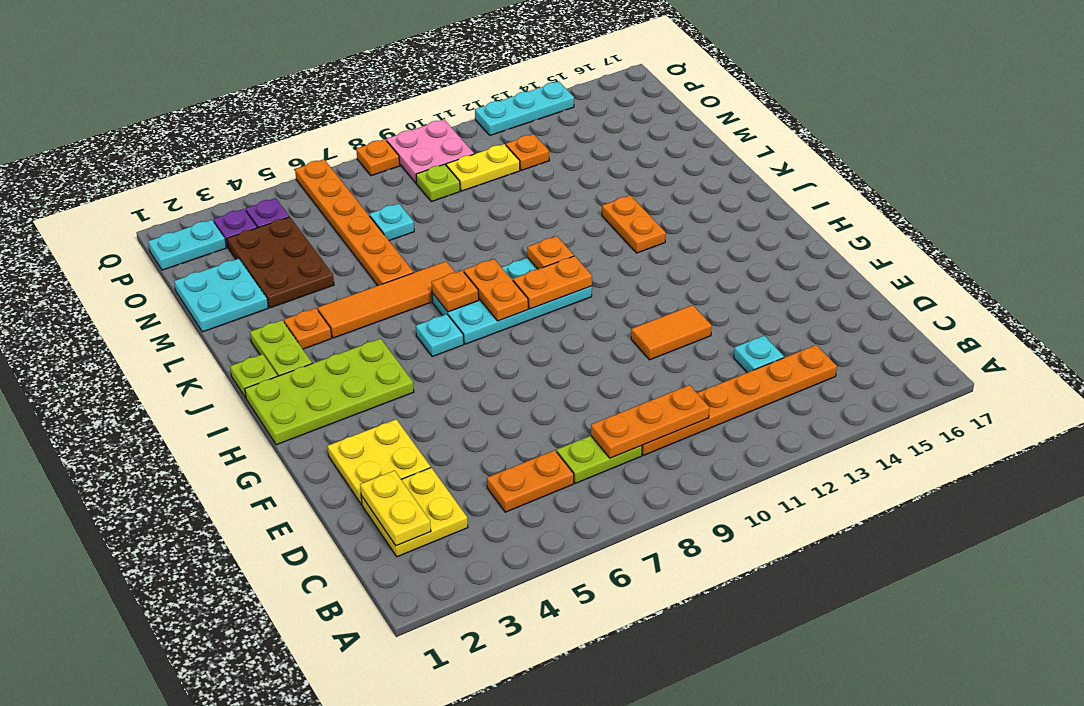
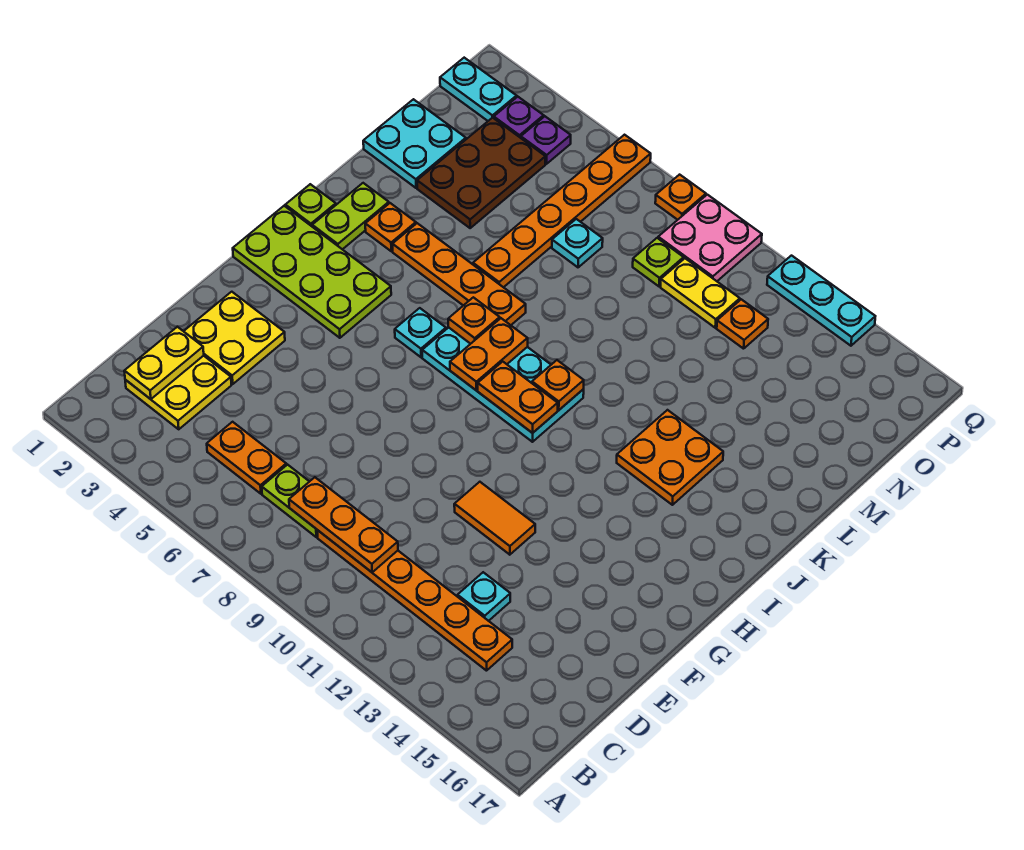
orange plate J13:K13 level 1 -> orange plate J13:K14 level 1
orange tile K4:K7 level 1 -> orange plate K4:K7 level 1

